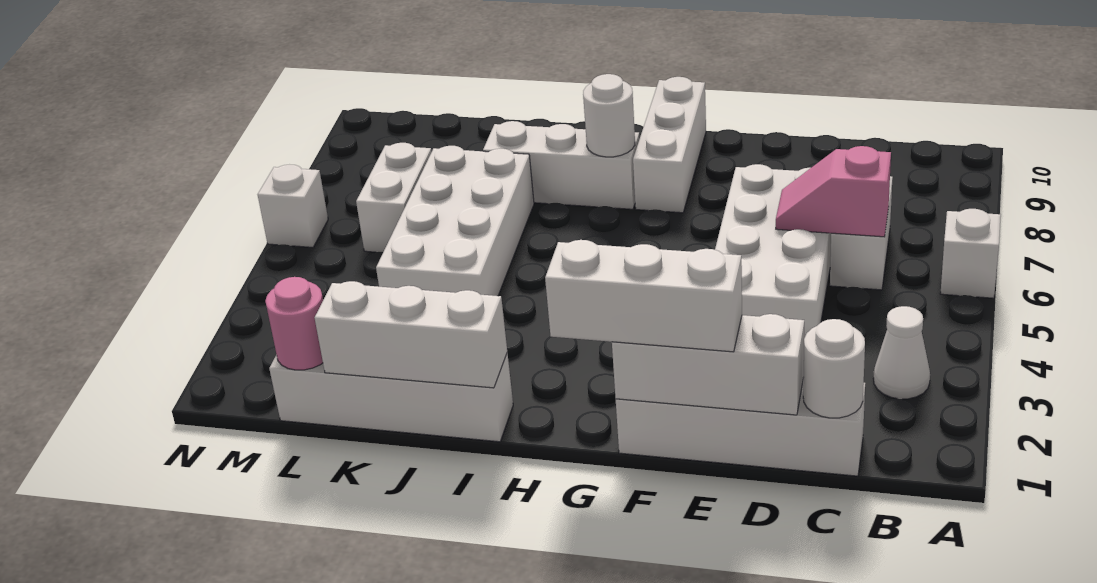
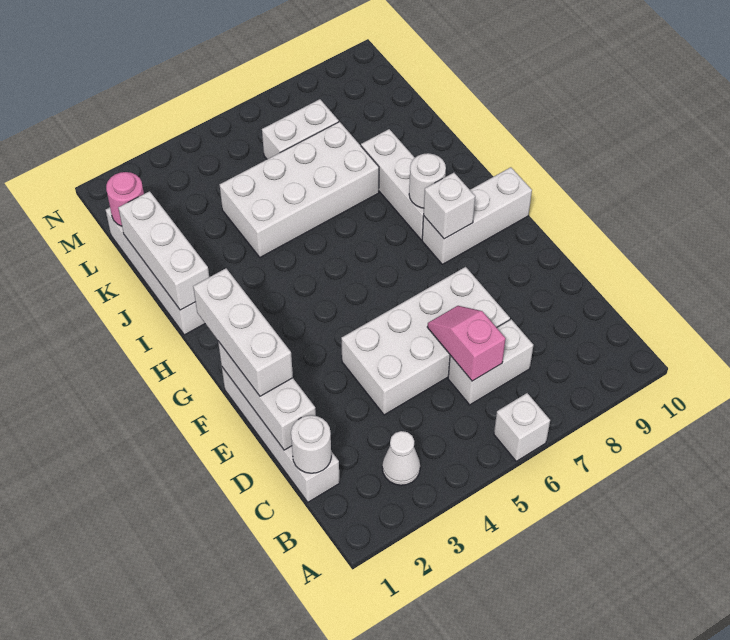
white brick N6 level 1 -> white brick G8 level 2

